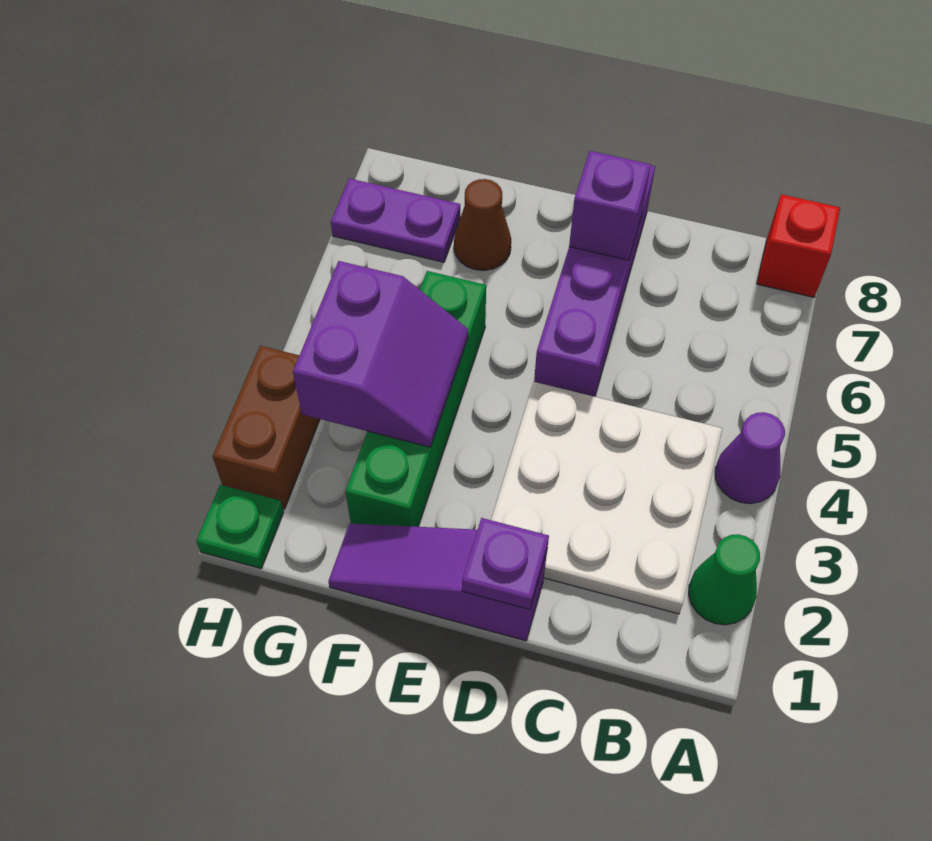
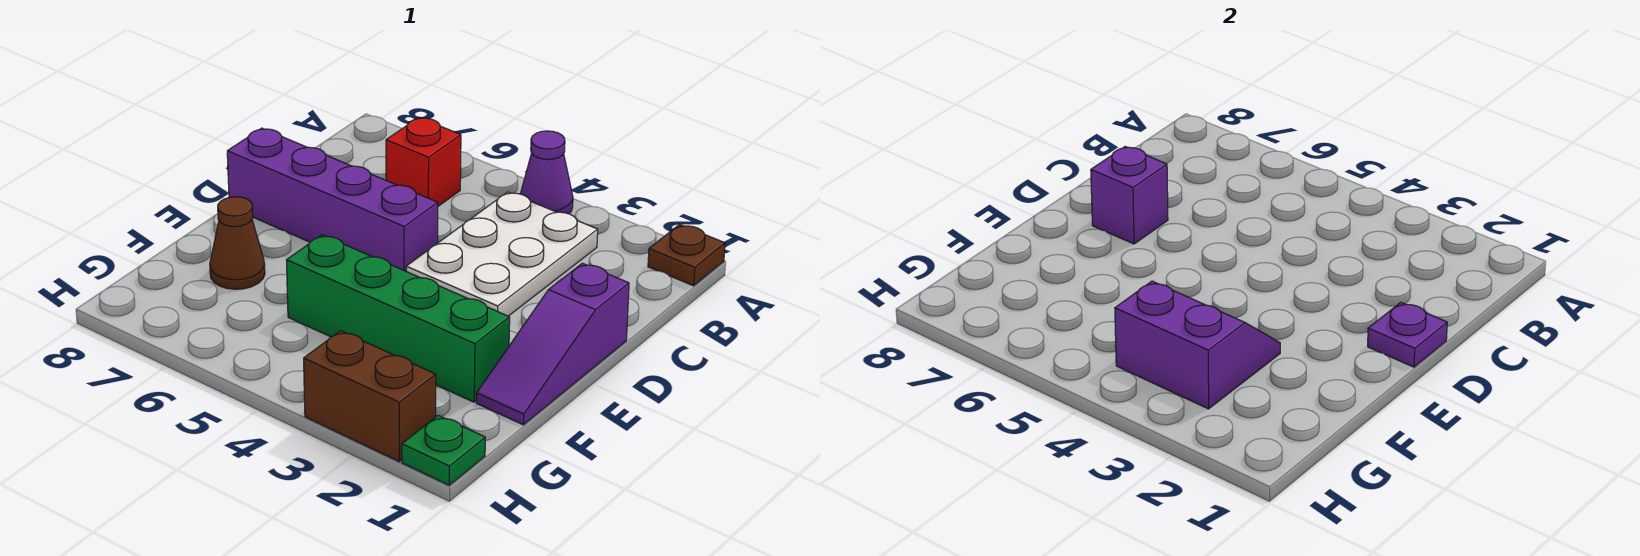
none -> brown plate A1 level 1
green cone A2 level 1 -> none
red brick A8 level 1 -> red brick B6 level 1
white plate B2:D4 level 1 -> white plate B3:D4 level 1
purple plate G7:H7 level 1 -> none

